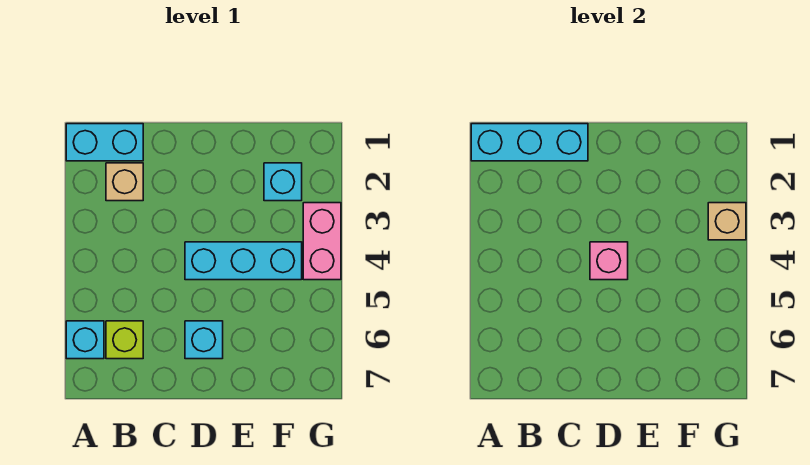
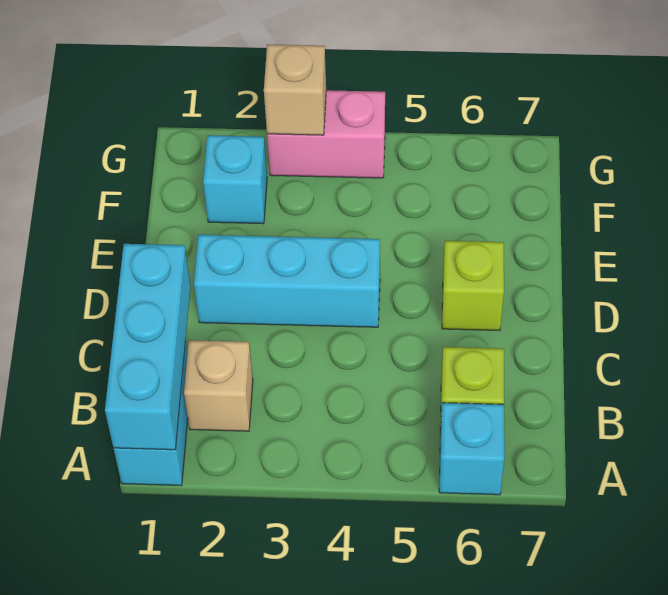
cyan brick D4:F4 level 1 -> cyan brick D2:D4 level 1
pink brick D4 level 2 -> none
cyan brick D6 level 1 -> lime brick D6 level 1

